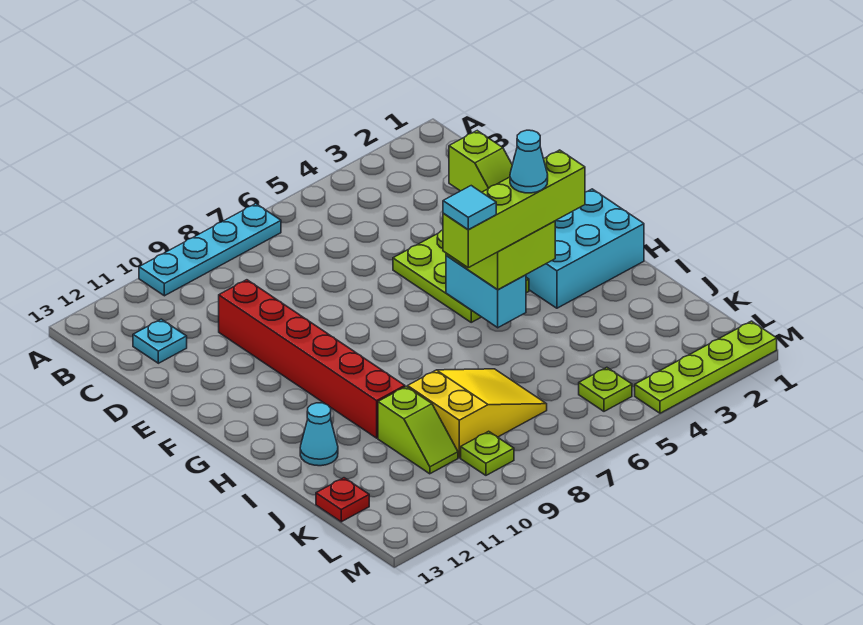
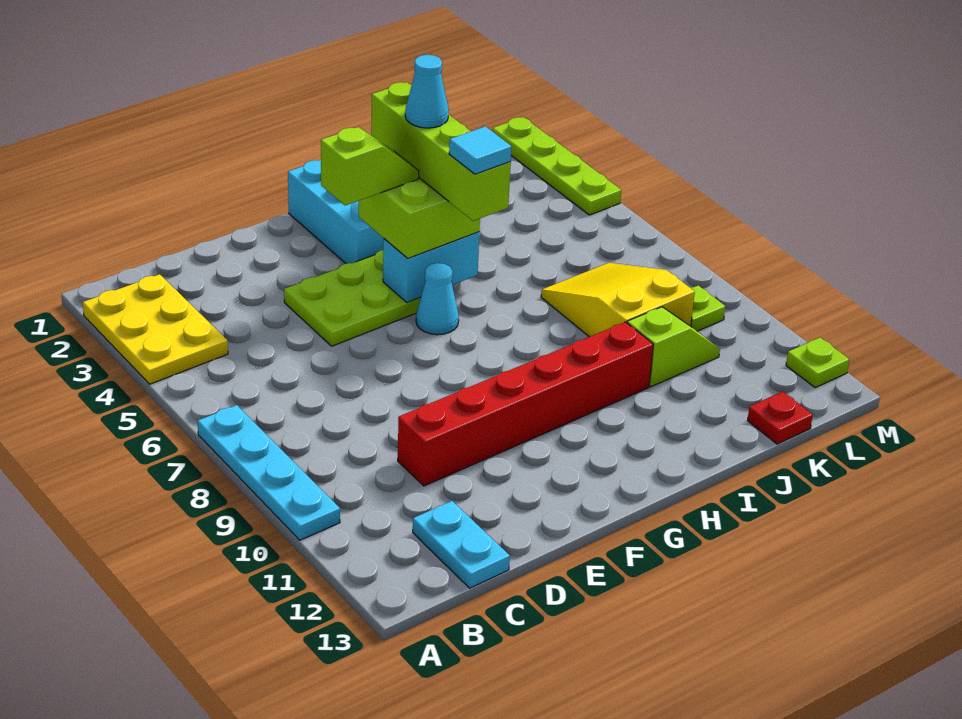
none -> yellow plate A2:B4 level 1
cyan plate C12 level 1 -> cyan plate C12:C13 level 1
cyan cone I12 level 1 -> cyan cone G6 level 1
lime plate L5 level 1 -> lime plate M12 level 1

